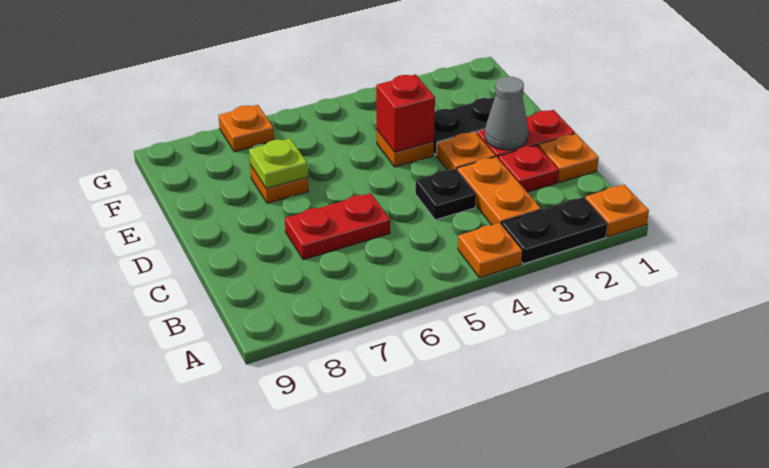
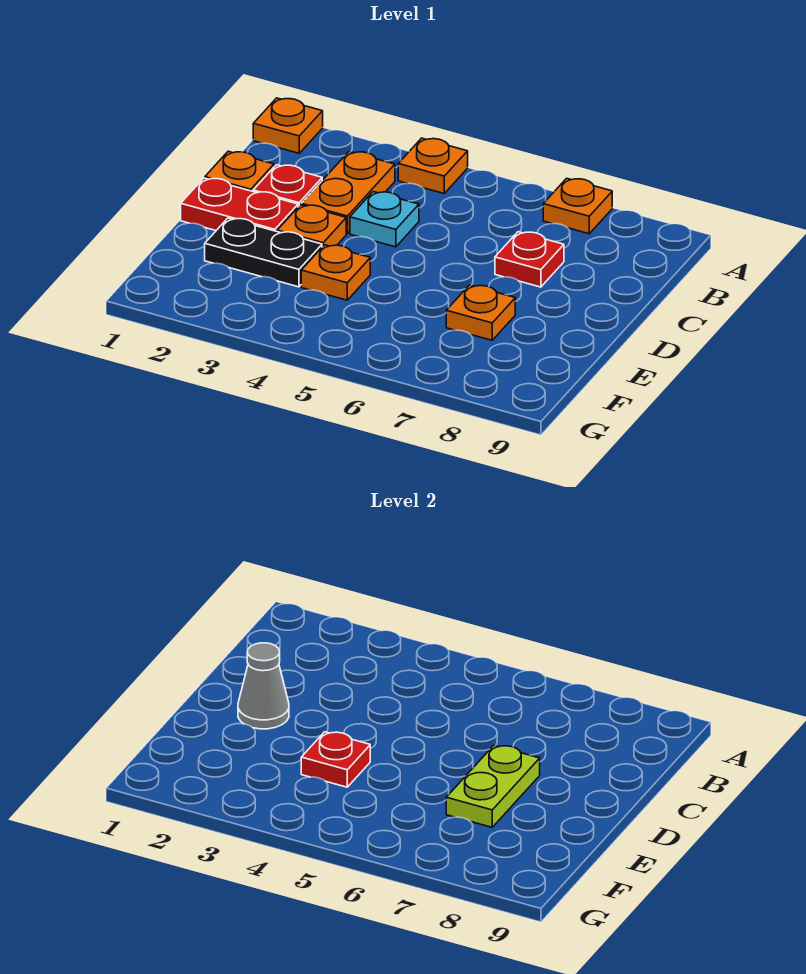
black plate A2:A3 level 1 -> none
black plate C4 level 1 -> cyan plate C4 level 1
red plate C6:C7 level 1 -> red plate C7 level 1
red brick E4 level 2 -> red plate E4 level 2
lime plate E7 level 2 -> lime plate D7:E7 level 2
orange plate G7 level 1 -> orange plate A7 level 1

